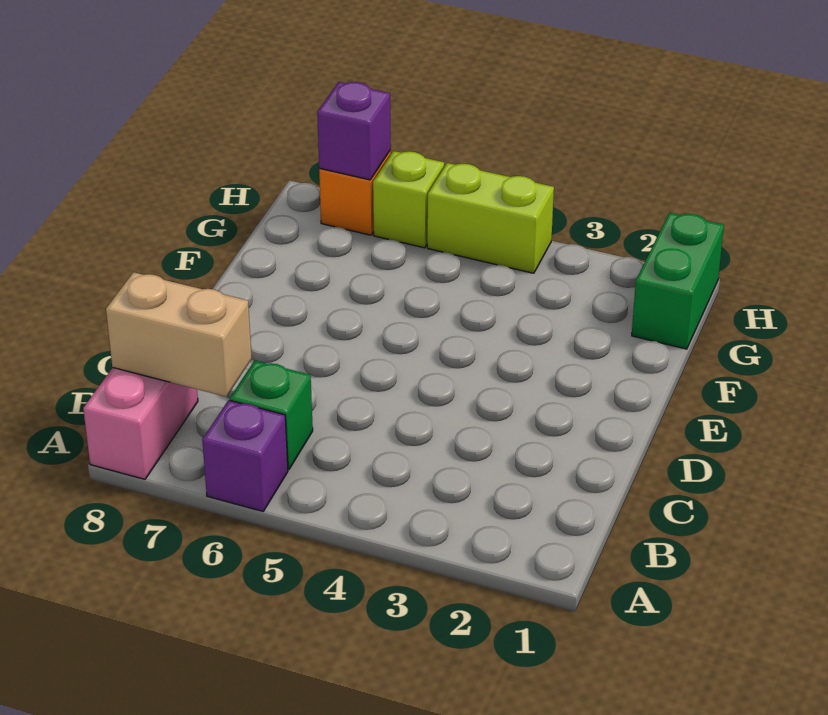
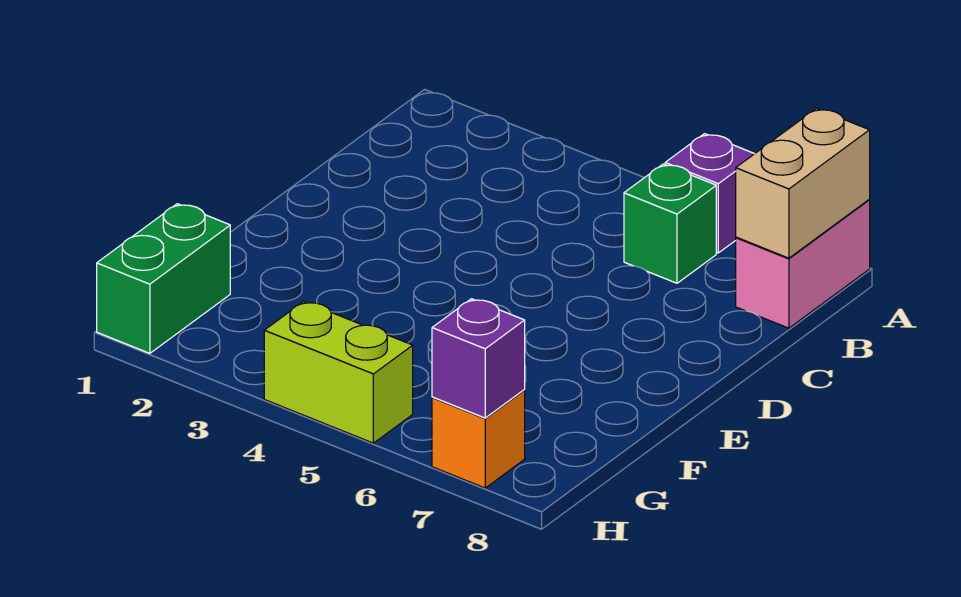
tan brick B7:B8 level 2 -> tan brick A8:B8 level 2
lime brick H6 level 1 -> none

